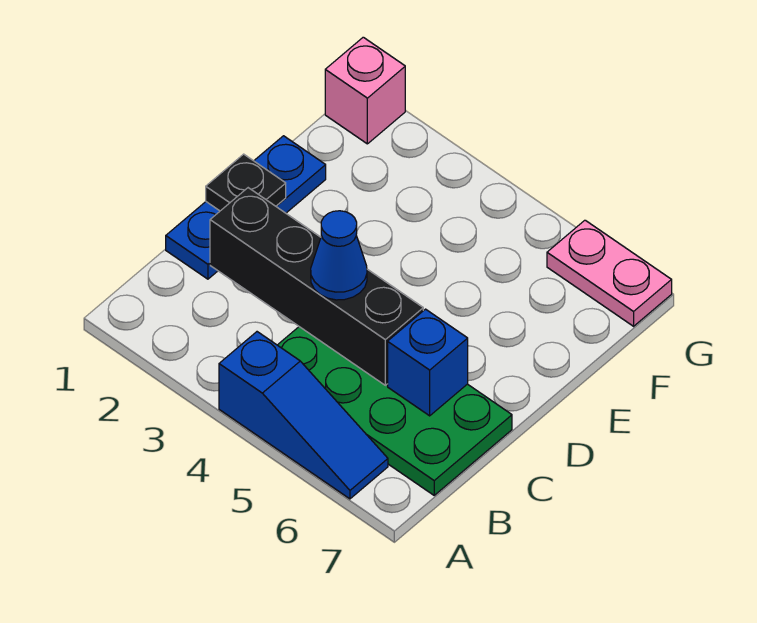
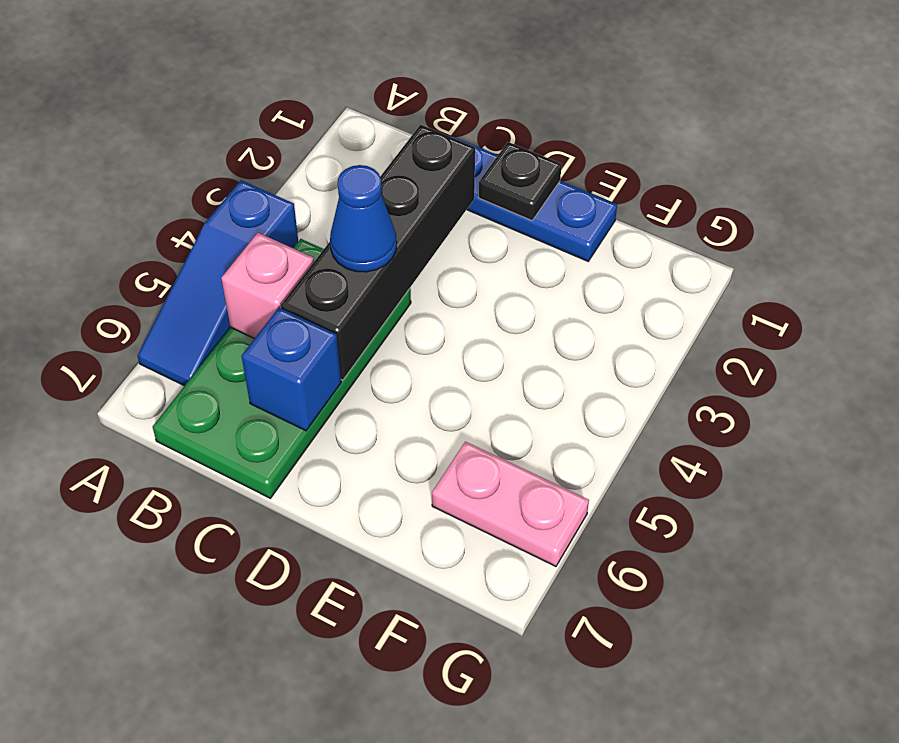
pink brick G1 level 1 -> pink brick B5 level 2
pink plate G6:G7 level 1 -> pink plate F6:G6 level 1

